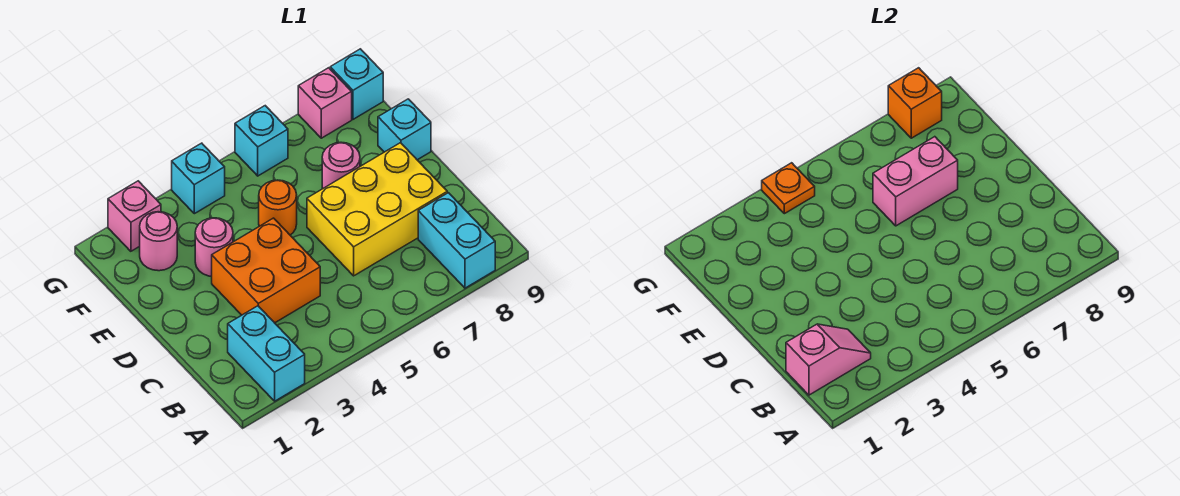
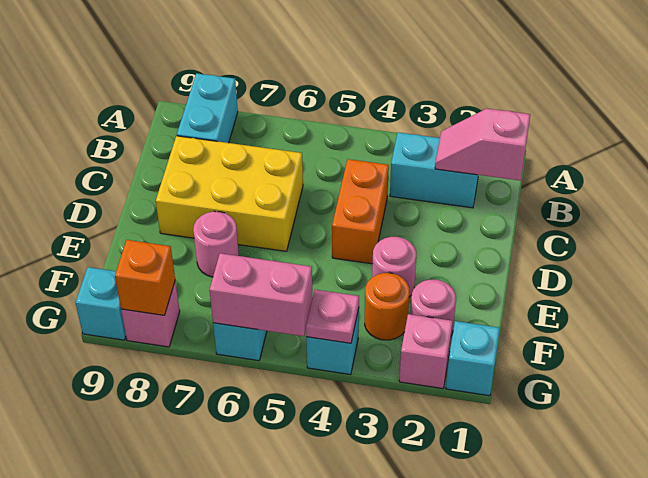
cyan brick A2:B2 level 1 -> cyan brick B2:B3 level 1
orange brick C3:D4 level 1 -> orange brick C4:D4 level 1
orange round brick E5 level 1 -> orange round brick F3 level 1
pink brick E6:E7 level 2 -> pink brick G5:G6 level 2
cyan brick E9 level 1 -> cyan brick G1 level 1
orange plate G4 level 2 -> pink plate G4 level 2

